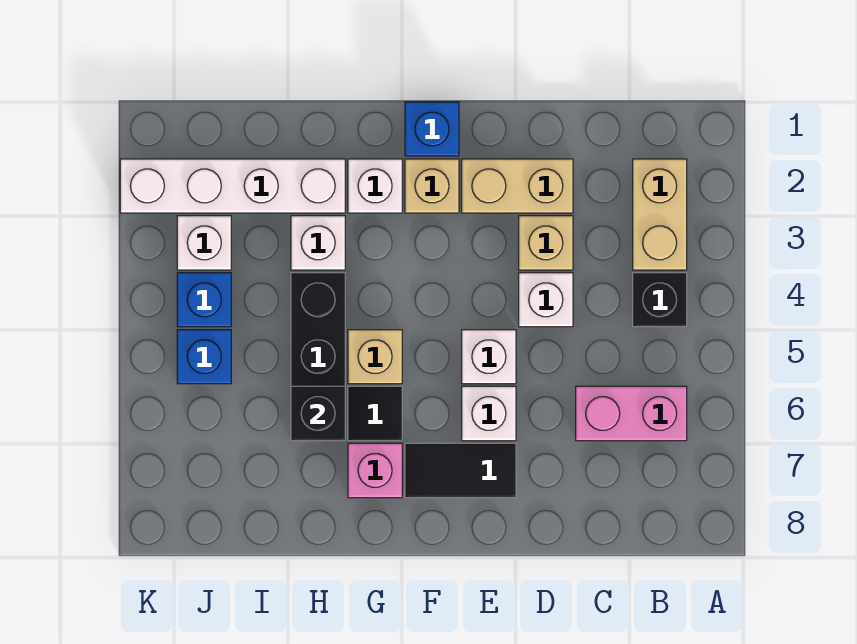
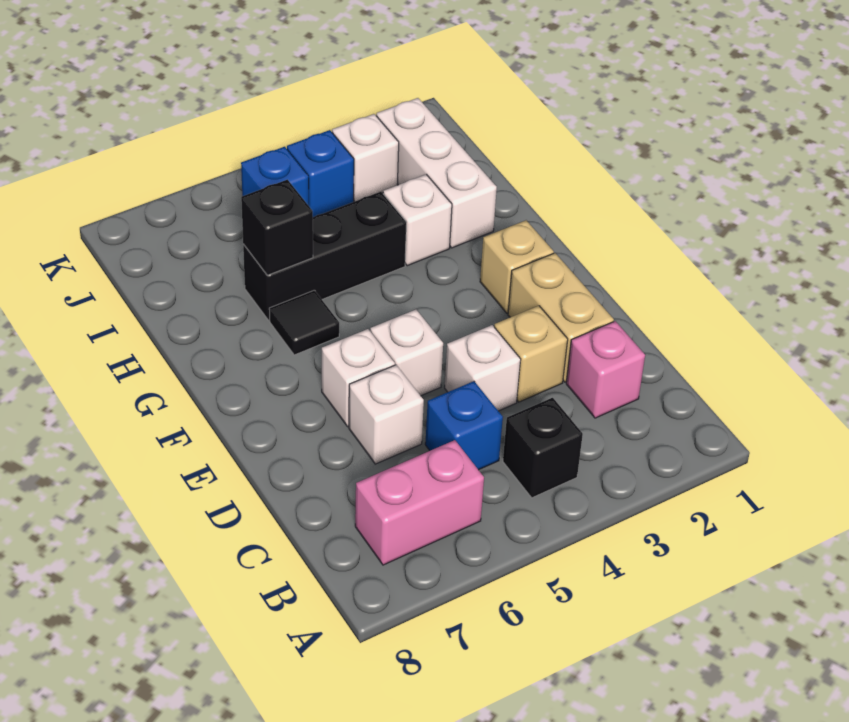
tan brick B2:B3 level 1 -> none
pink brick B6:C6 level 1 -> pink brick B6:B7 level 1
black tile E7:F7 level 1 -> none
blue brick F1 level 1 -> blue brick C5 level 1
white brick G2 level 1 -> white brick D6 level 1
tan brick G5 level 1 -> none
pink brick G7 level 1 -> pink brick C2 level 1
white brick H2:K2 level 1 -> white brick H2:J2 level 1

